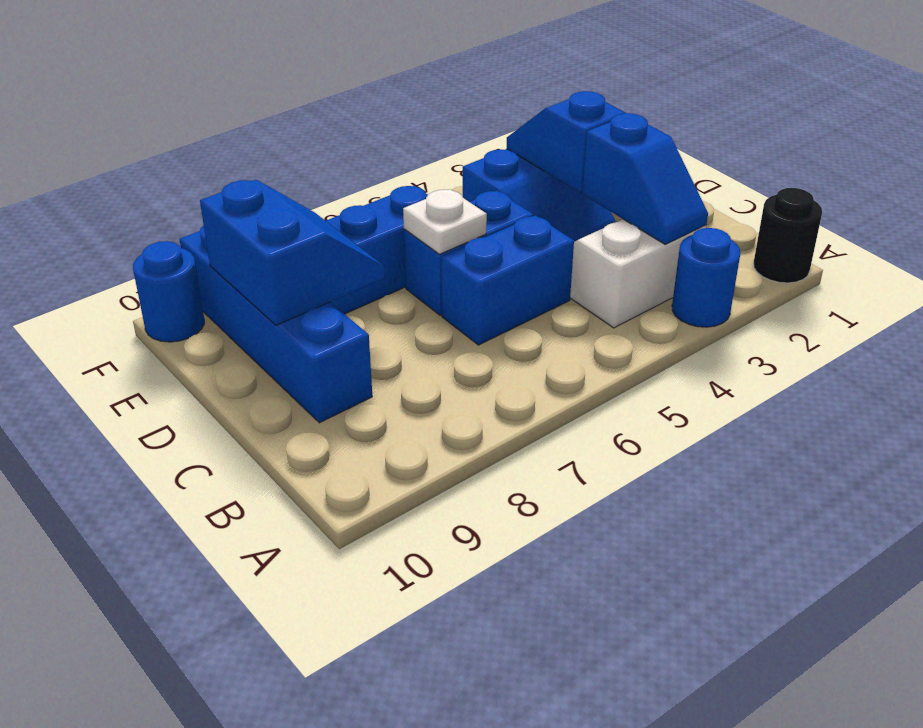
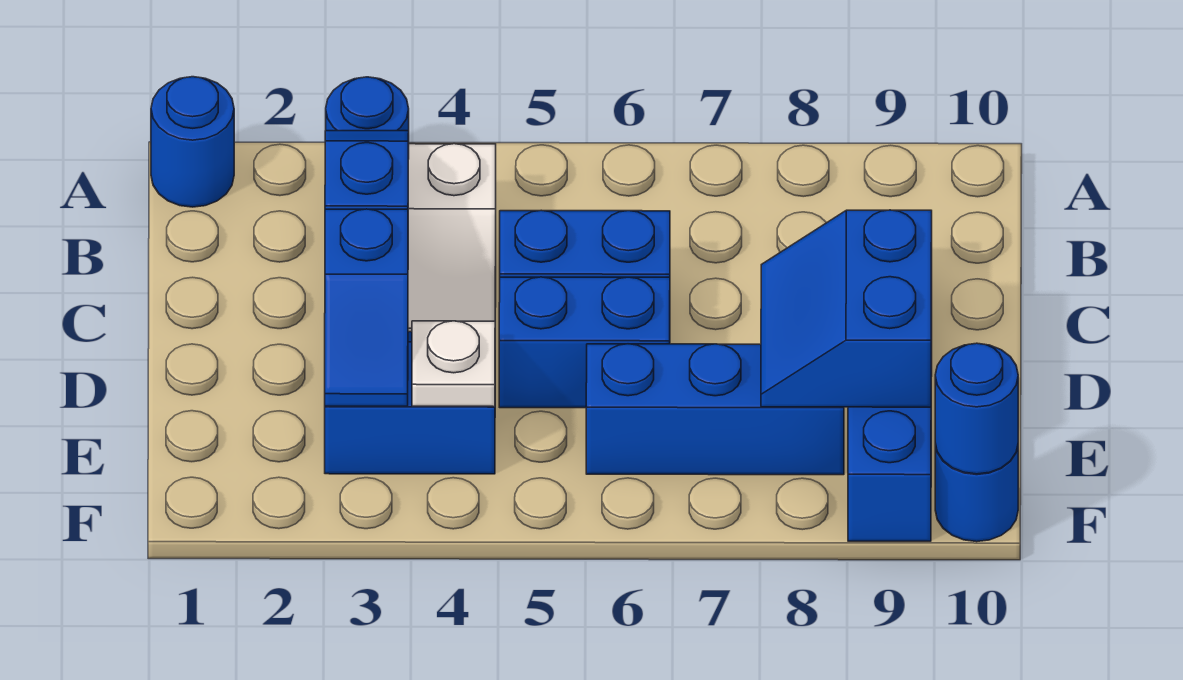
black round brick A1 level 1 -> blue round brick A1 level 1
white plate D6 level 2 -> white plate E4 level 2
none -> blue round brick F10 level 2

